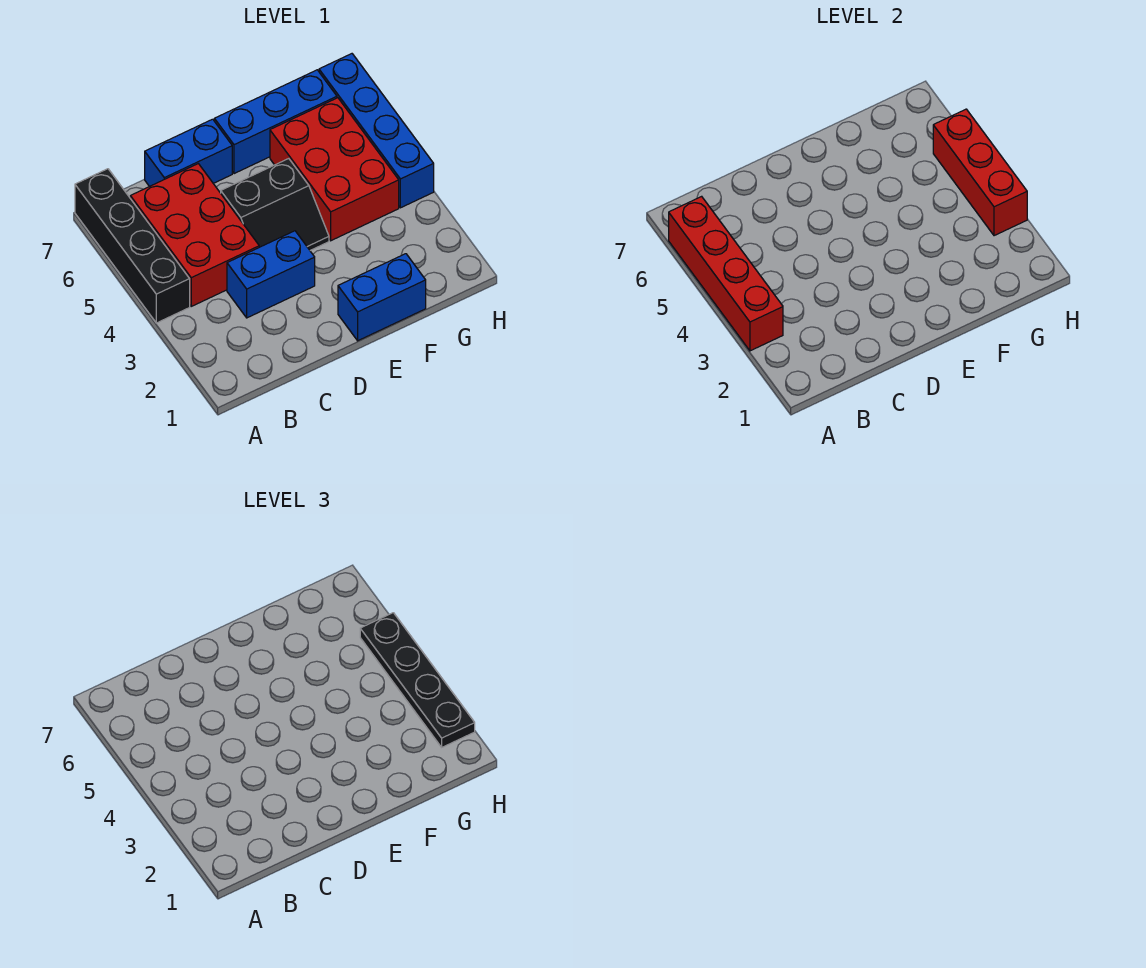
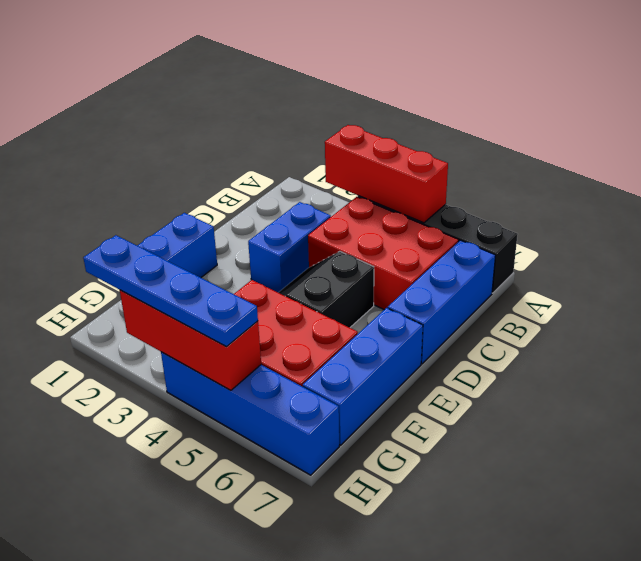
red brick A3:A6 level 2 -> red brick A3:A5 level 2
blue brick C7:D7 level 1 -> blue brick B7:D7 level 1
black plate H2:H5 level 3 -> blue plate H2:H5 level 3

